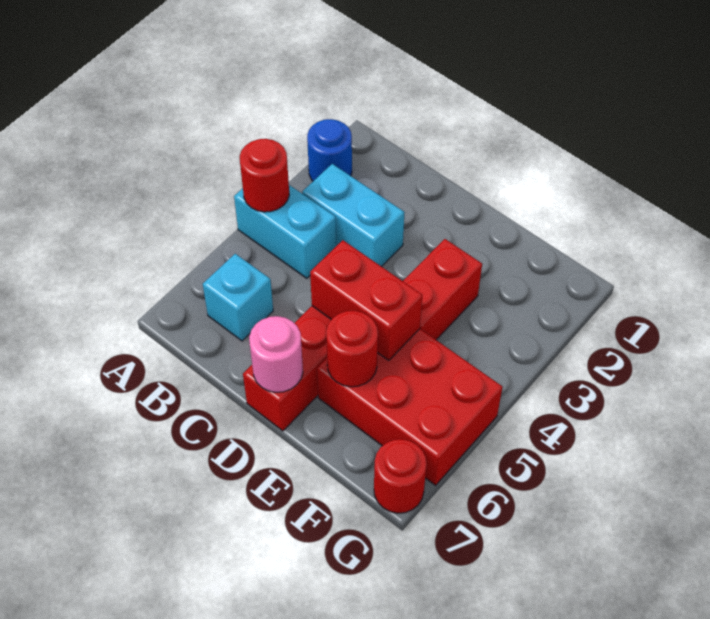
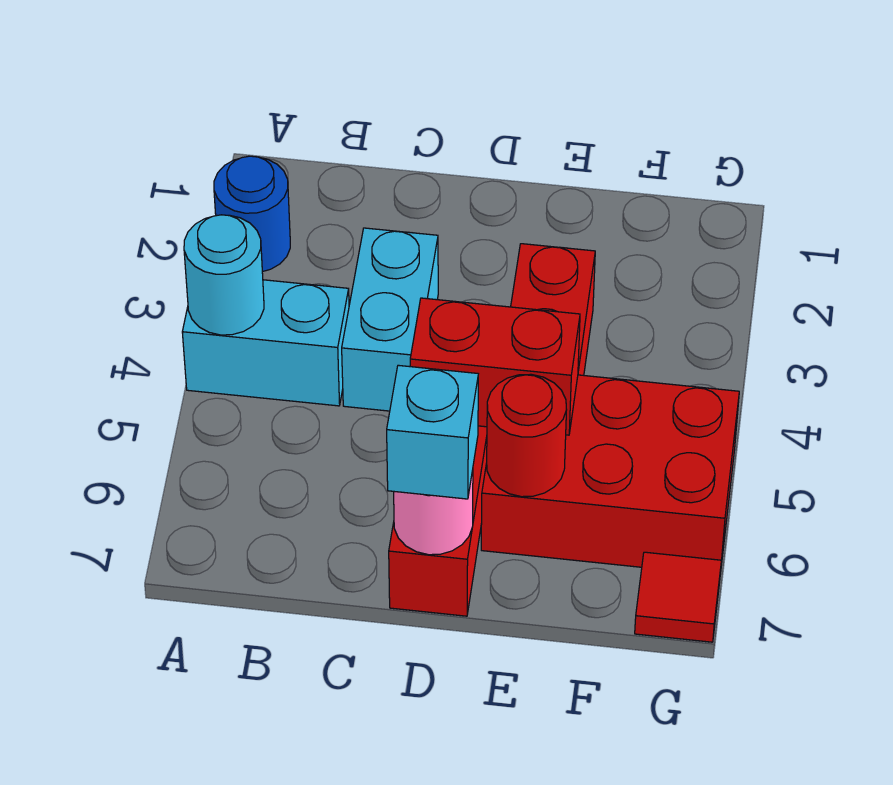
red round brick A4 level 2 -> cyan round brick A4 level 2
cyan brick B3:C3 level 1 -> cyan brick C3:C4 level 1
cyan brick B6 level 1 -> cyan brick D7 level 3
red round brick G7 level 1 -> red tile G7 level 1

